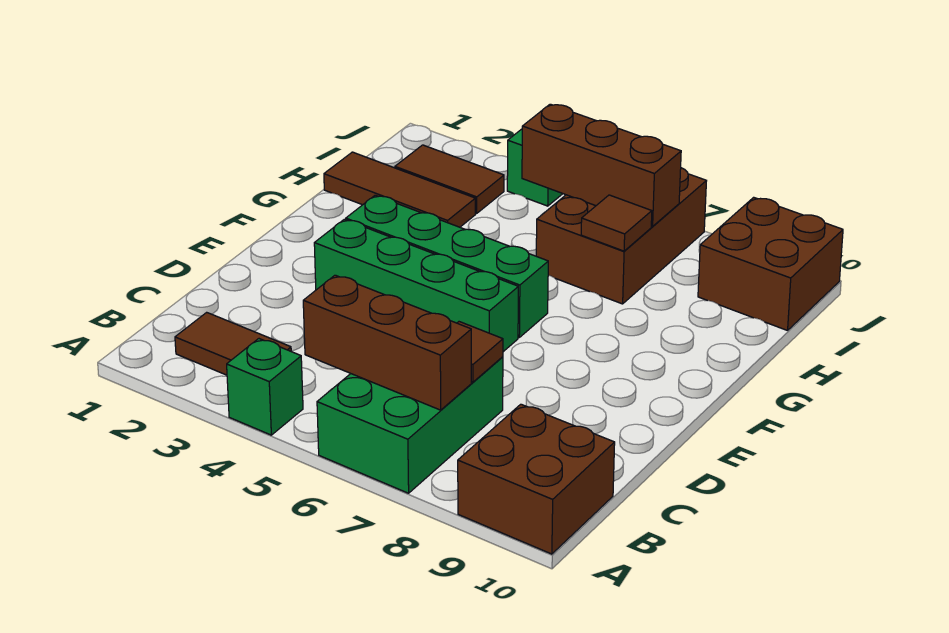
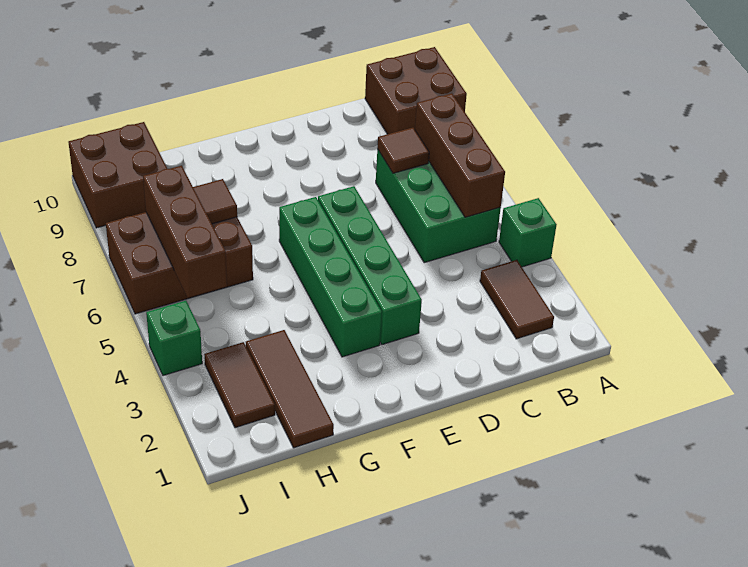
green brick A6:C7 level 1 -> green brick B5:C7 level 1

